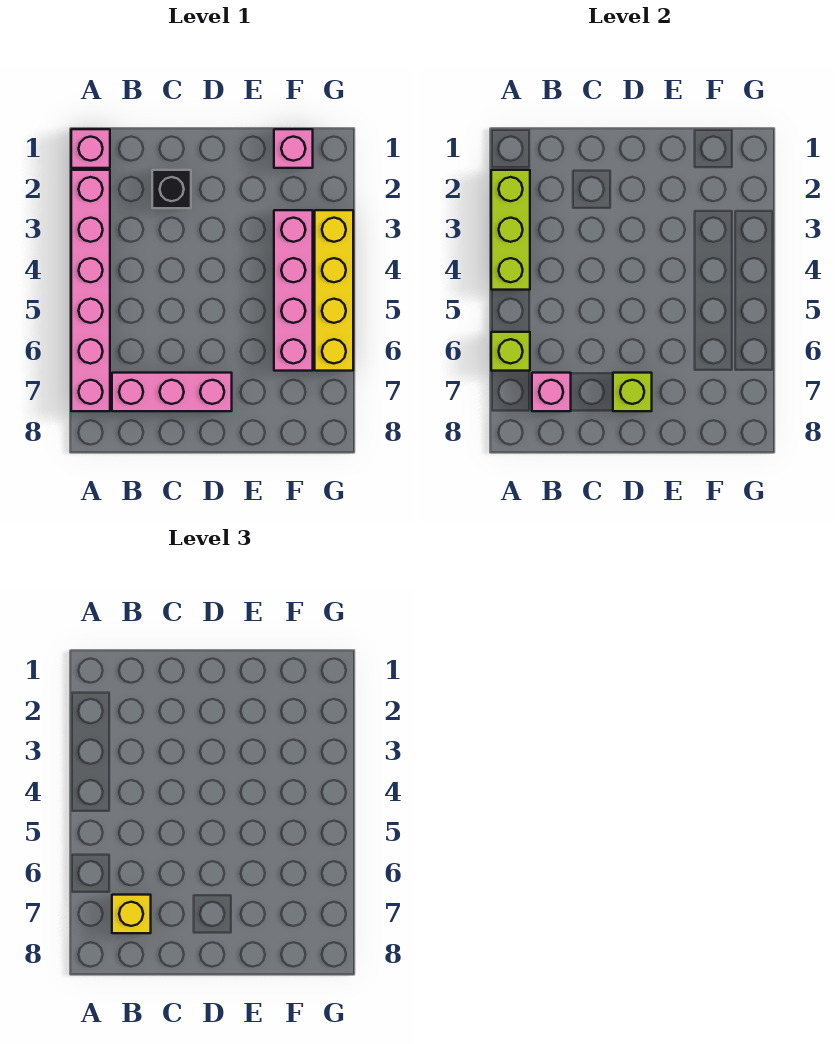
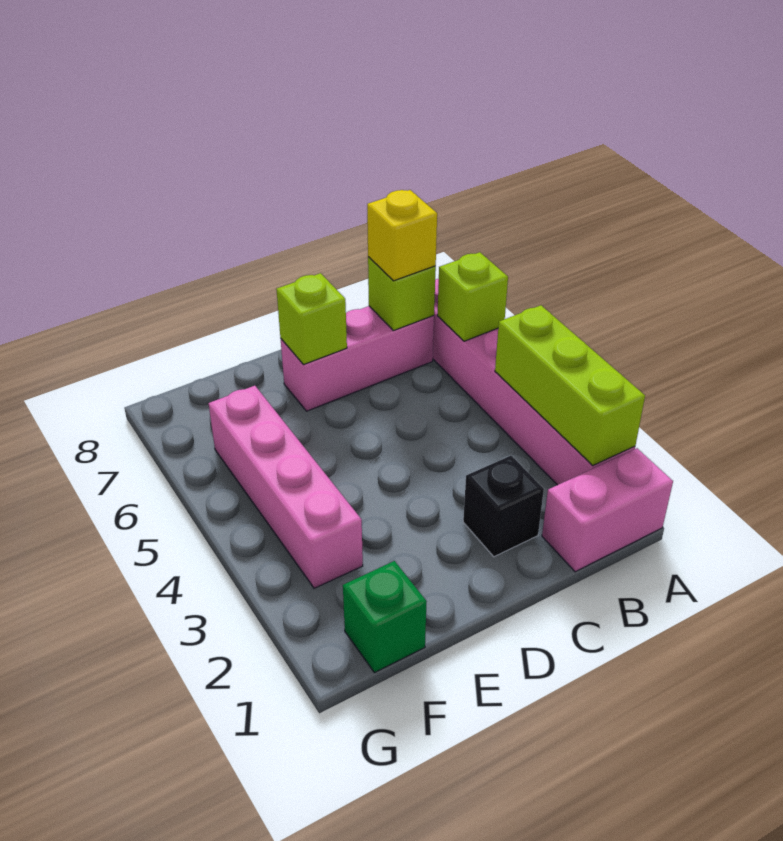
pink brick A1 level 1 -> pink brick A1:B1 level 1
pink brick B7 level 2 -> lime brick B7 level 2
pink brick F1 level 1 -> green brick F1 level 1
yellow brick G3:G6 level 1 -> none

